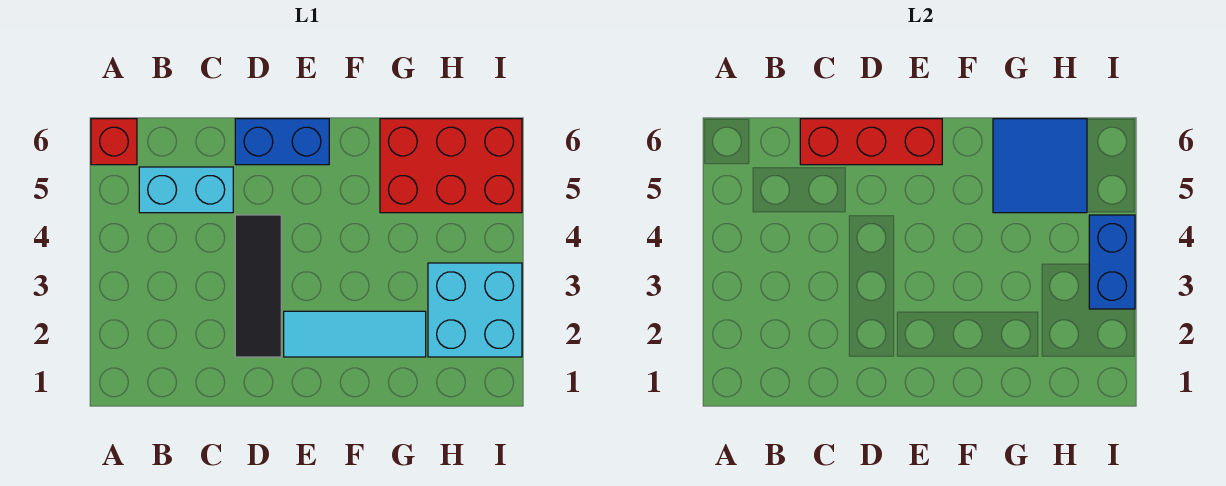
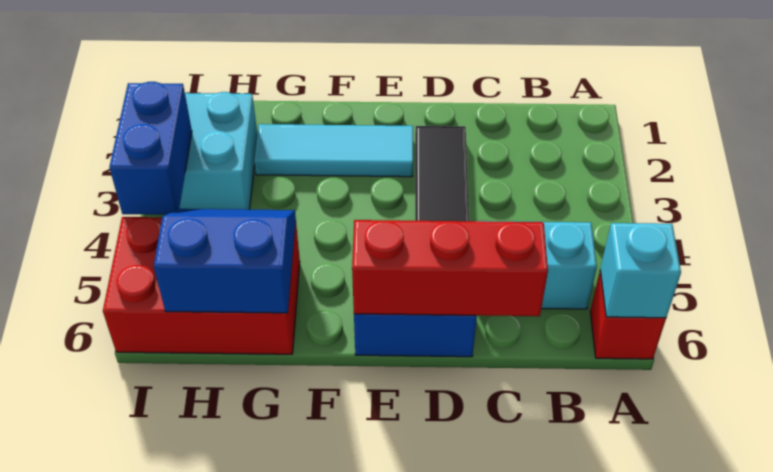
none -> cyan brick A6 level 2
blue tile G5:H6 level 2 -> blue slope G5:H6 level 2 top 6

